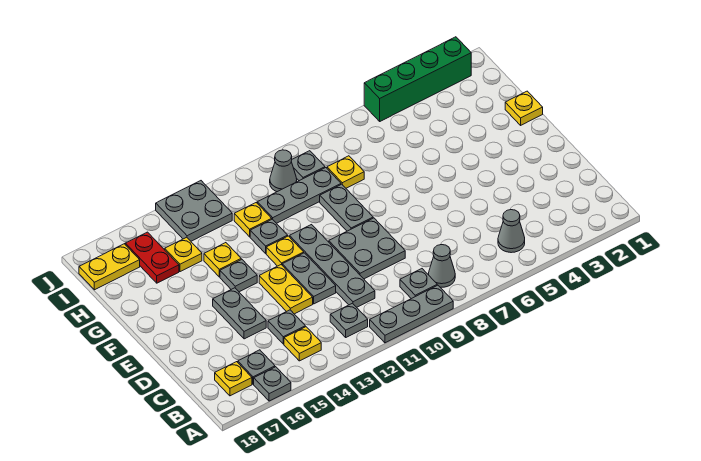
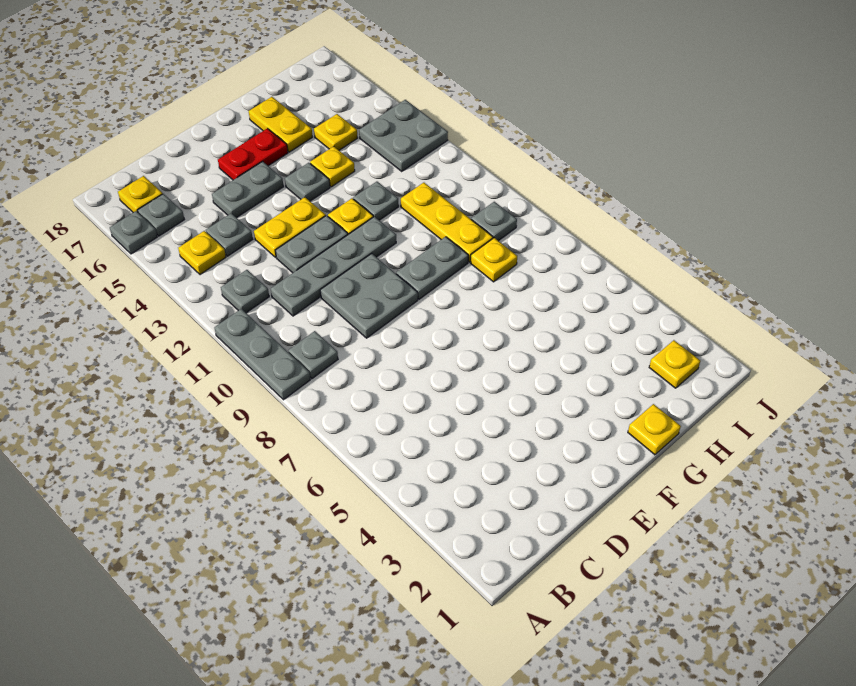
grey cone B5 level 1 -> none
grey cone B8 level 1 -> none
grey plate H9:H11 level 1 -> yellow plate H9:H11 level 1
yellow plate H12 level 1 -> yellow plate I2 level 1
red plate H16:I16 level 1 -> red plate E16:F16 level 1
grey cone I10 level 1 -> none
yellow plate I17:I18 level 1 -> yellow plate G16:G17 level 1
green brick J2:J5 level 1 -> none

